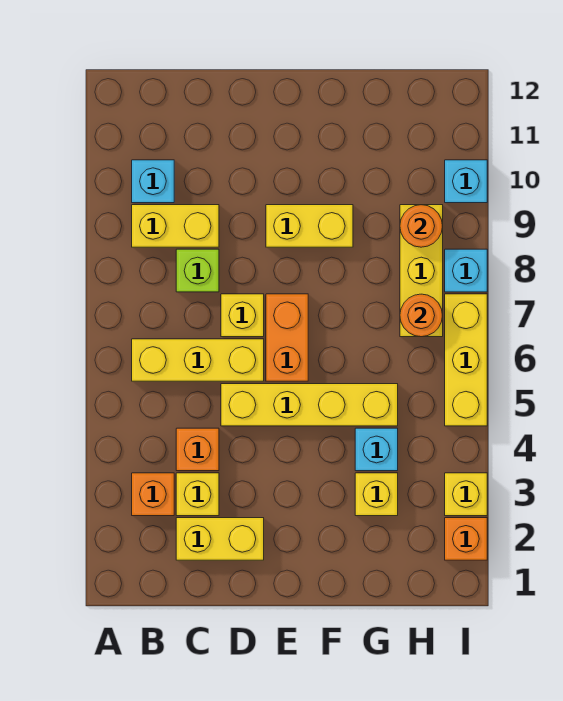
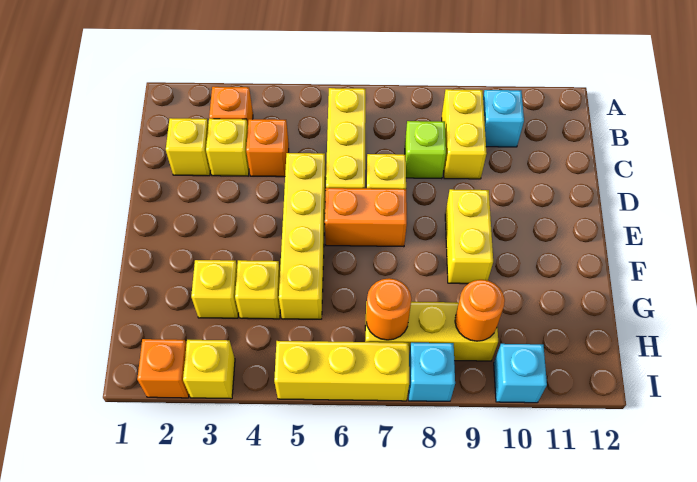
yellow brick C2:D2 level 1 -> yellow brick C2 level 1
cyan brick G4 level 1 -> yellow brick G4 level 1

